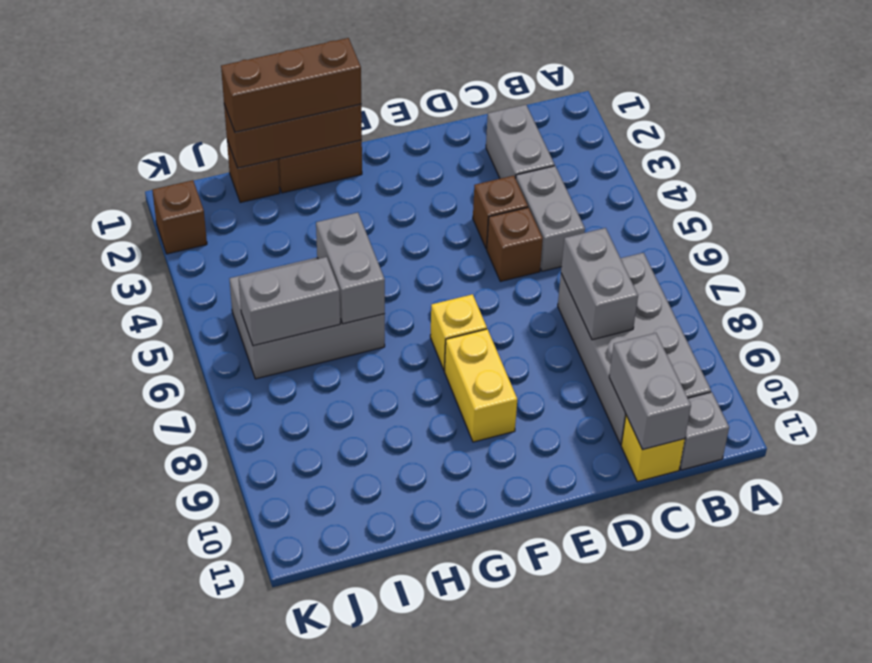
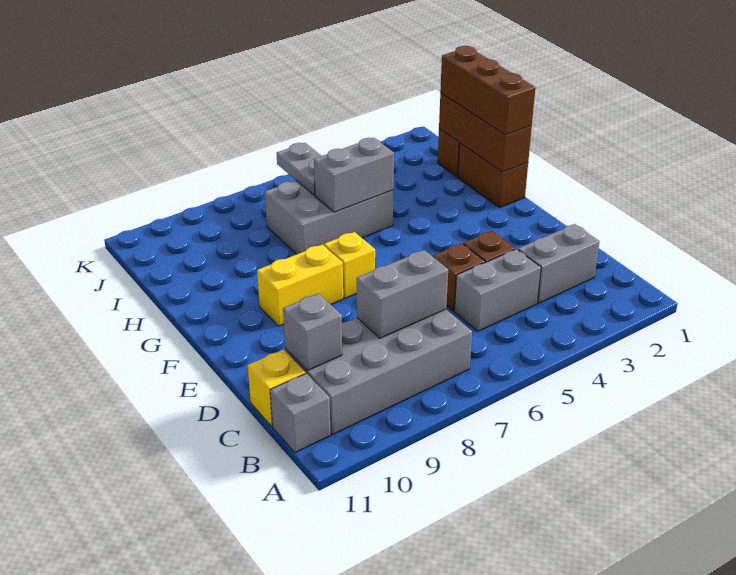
grey brick C10:C11 level 2 -> grey brick C10 level 2
grey brick H5:J6 level 1 -> grey brick H5:I7 level 1
grey brick I6:J6 level 2 -> grey plate I6:J6 level 2
brown brick K2 level 1 -> none

